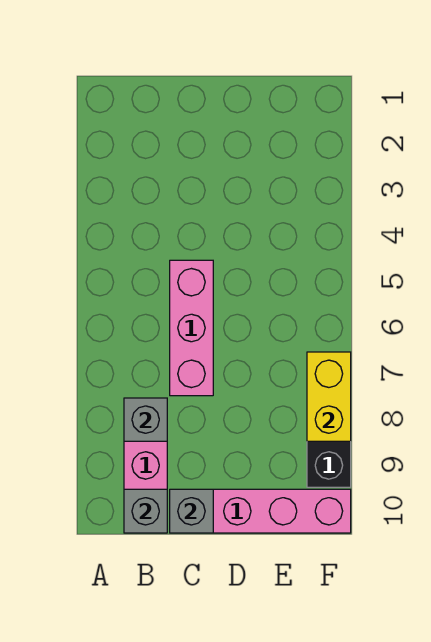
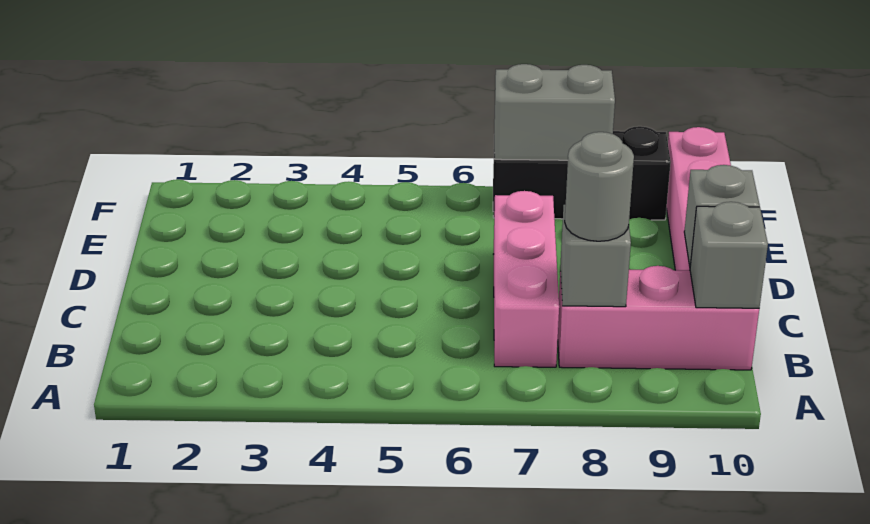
none -> grey round brick B8 level 3
pink brick C5:C7 level 1 -> pink brick B7:D7 level 1
yellow brick F7:F8 level 2 -> grey brick F7:F8 level 2

